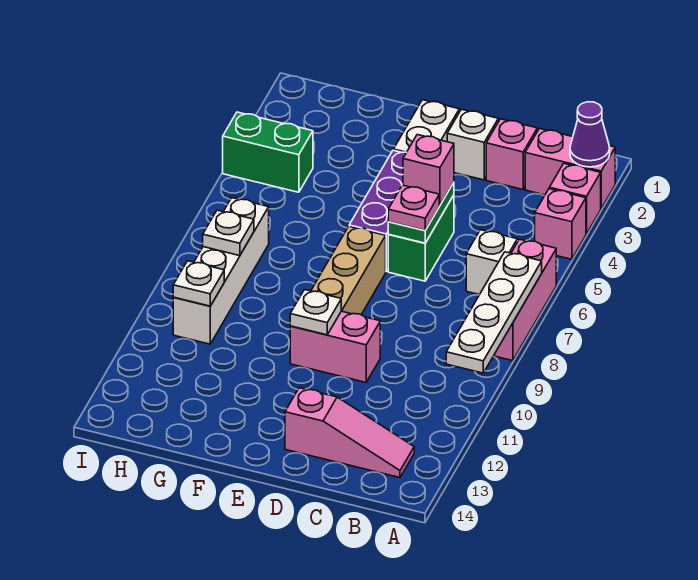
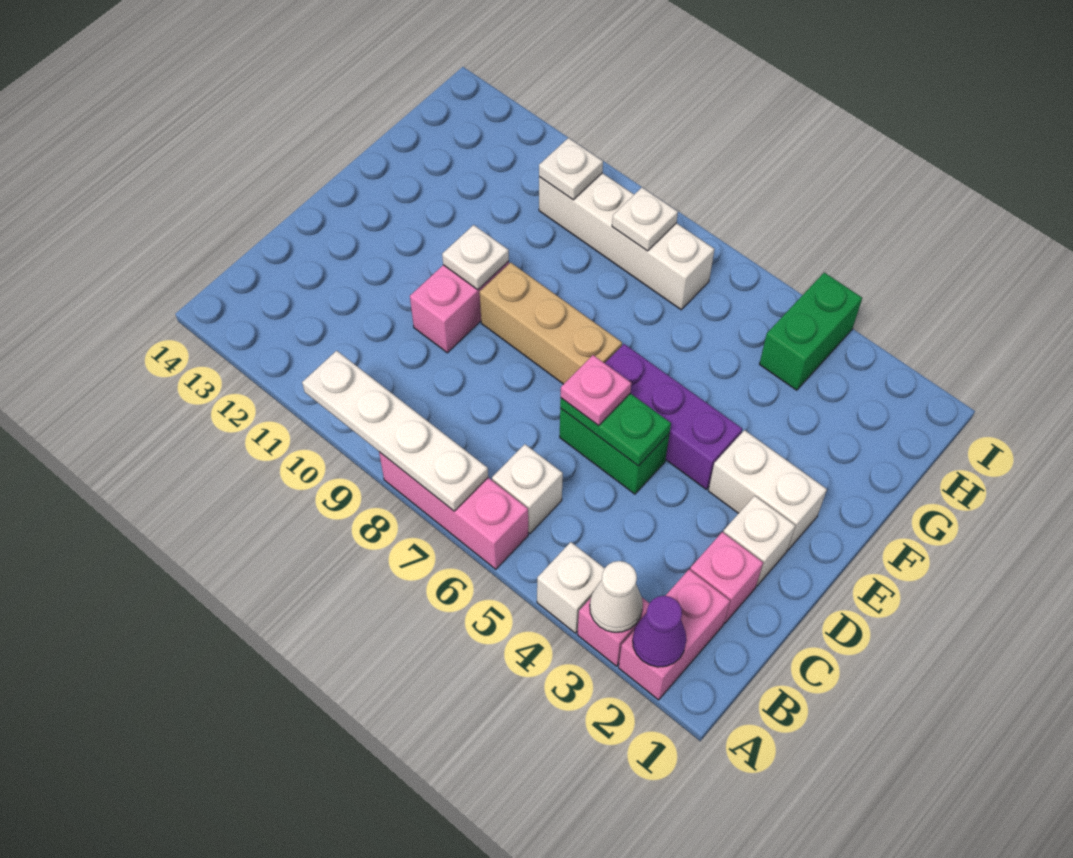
none -> white cone A3 level 2
pink brick A4 level 1 -> white brick A4 level 1
pink slope B13:D13 level 1 top D -> none
pink brick D5 level 3 -> none

